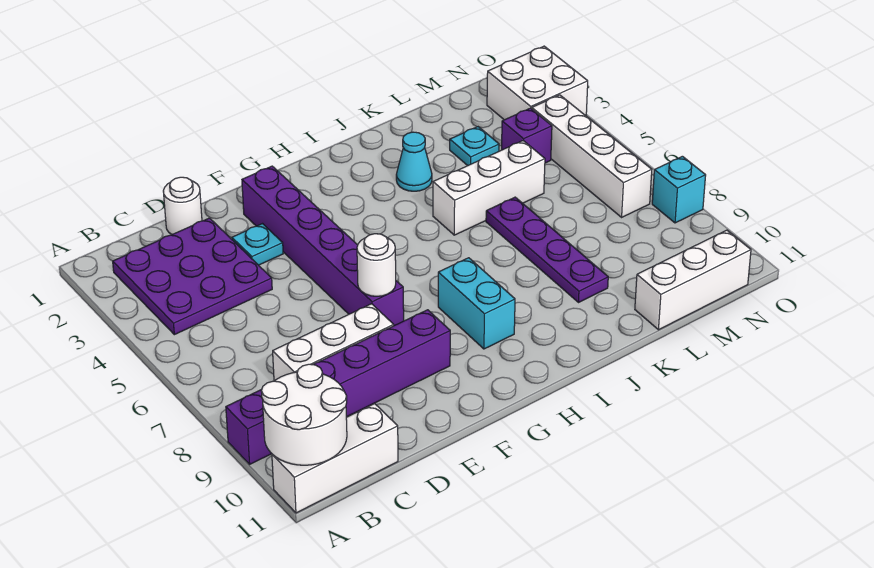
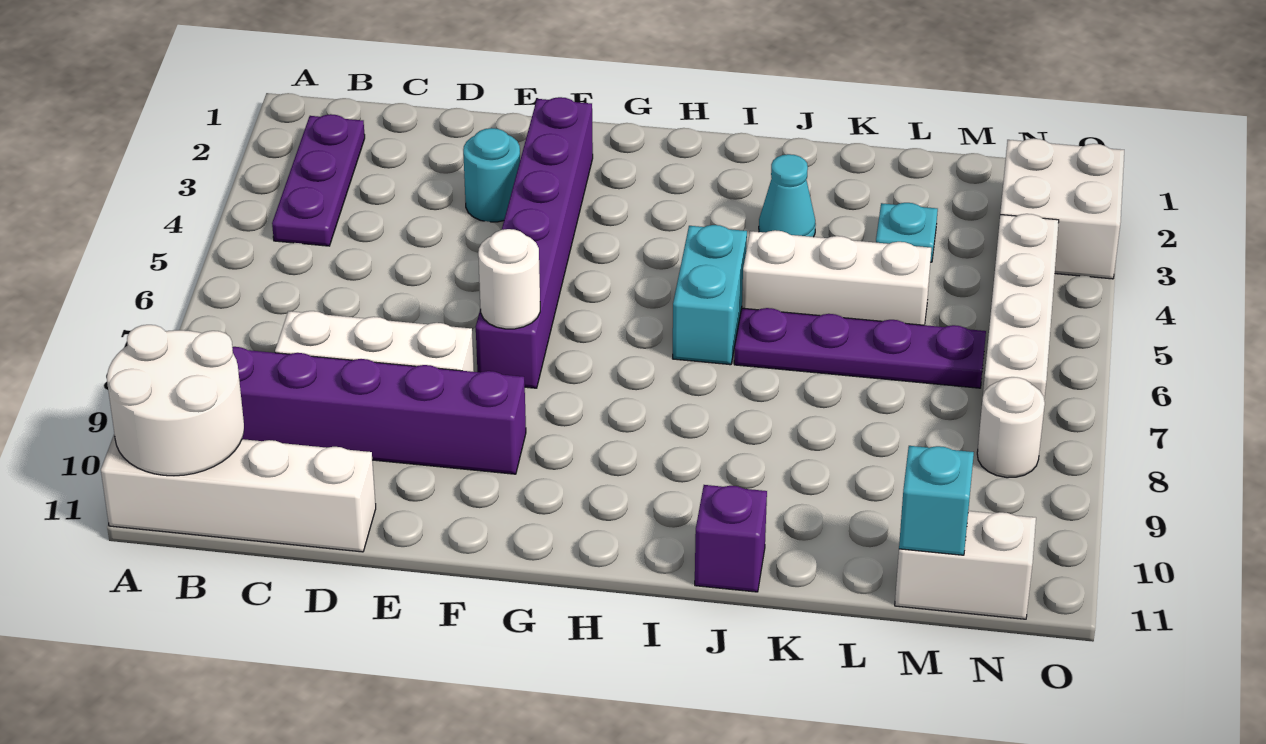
white brick A11:C11 level 1 -> white brick A11:D11 level 1
purple plate B2:D4 level 1 -> purple plate B2:B4 level 1
white round brick D1 level 1 -> white round brick N8 level 1
cyan plate E3 level 1 -> cyan round brick E3 level 1
cyan brick H8:H9 level 1 -> cyan brick I5:I6 level 1
purple plate K6:K9 level 1 -> purple plate J6:M6 level 1
white brick L11:N11 level 1 -> white brick M11:N11 level 1
purple brick M4 level 1 -> purple brick J11 level 1
cyan brick O8 level 1 -> cyan brick M11 level 2

